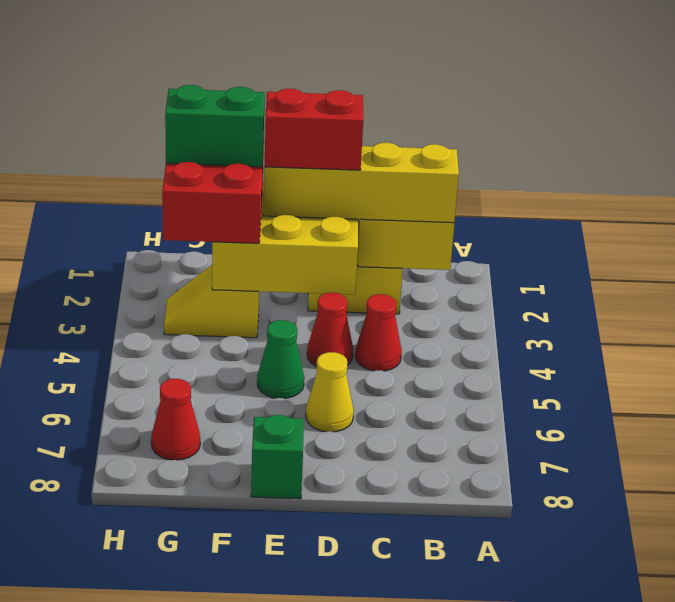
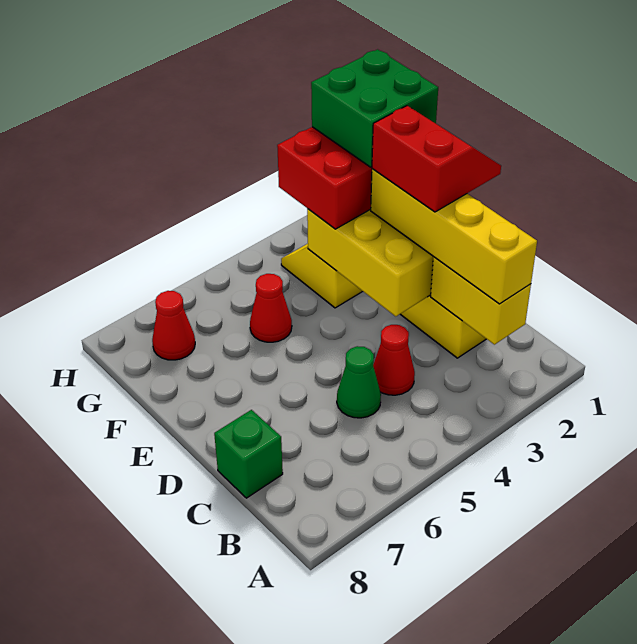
red cone D4 level 1 -> red cone F5 level 1
yellow cone D6 level 1 -> none
green cone E5 level 1 -> green cone C5 level 1
green brick E8 level 1 -> green brick C8 level 1
green brick F2:G2 level 4 -> green brick F1:G2 level 4

